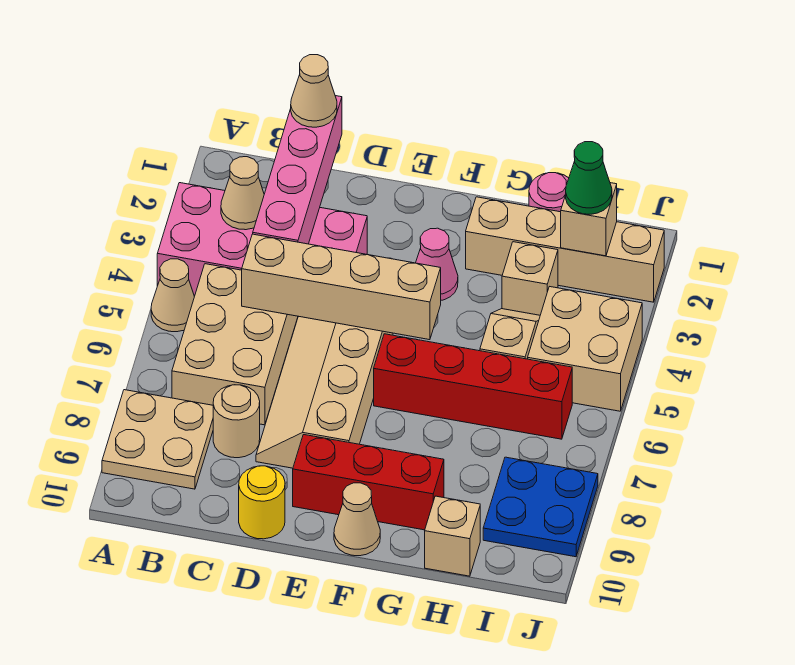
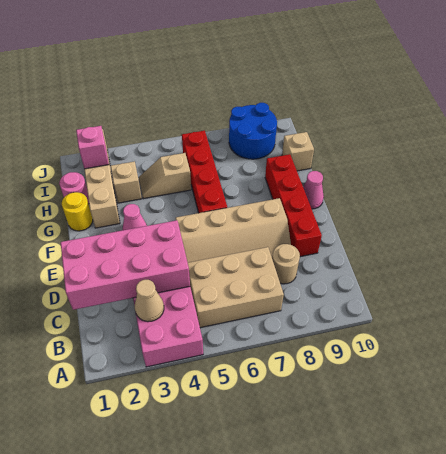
tan cone A5 level 1 -> none
tan plate A8:B9 level 1 -> none
pink brick C1:C4 level 2 -> pink brick C1:D4 level 2
tan cone C1 level 3 -> none
tan brick C5:F5 level 2 -> none
yellow round brick D10 level 1 -> yellow round brick G1 level 1
red brick E9:G9 level 1 -> red brick D9:G9 level 1
tan cone F10 level 1 -> pink cone F10 level 1
tan brick I2 level 2 -> pink brick I2 level 2
green cone I2 level 3 -> none
tan brick I4:J5 level 1 -> none
blue plate I8:J9 level 1 -> blue round brick I8:J9 level 1

